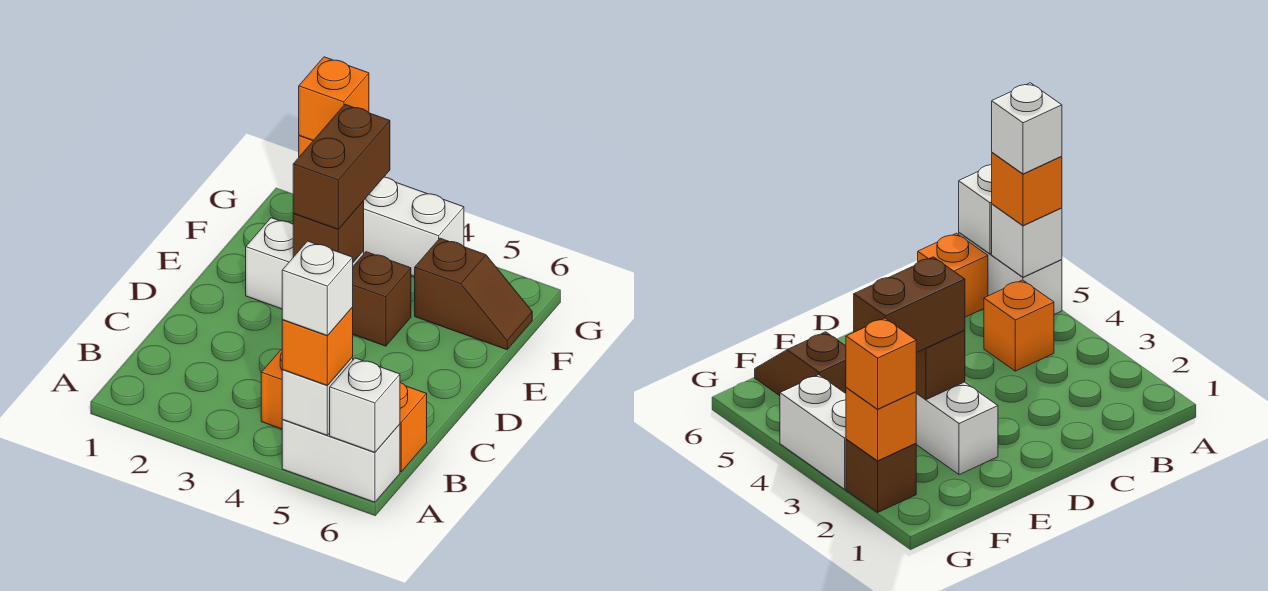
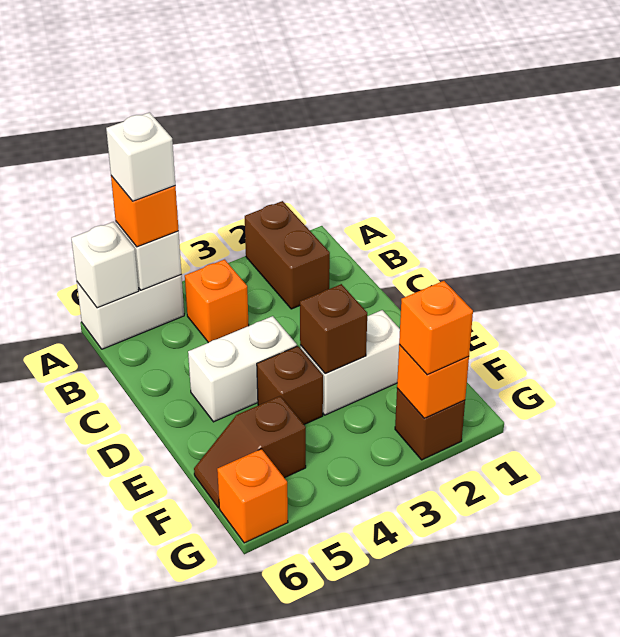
orange brick B6 level 1 -> orange brick G6 level 1
brown brick E3:F3 level 3 -> brown brick A2:B2 level 1
white brick G3:G4 level 1 -> white brick D4:D5 level 1

